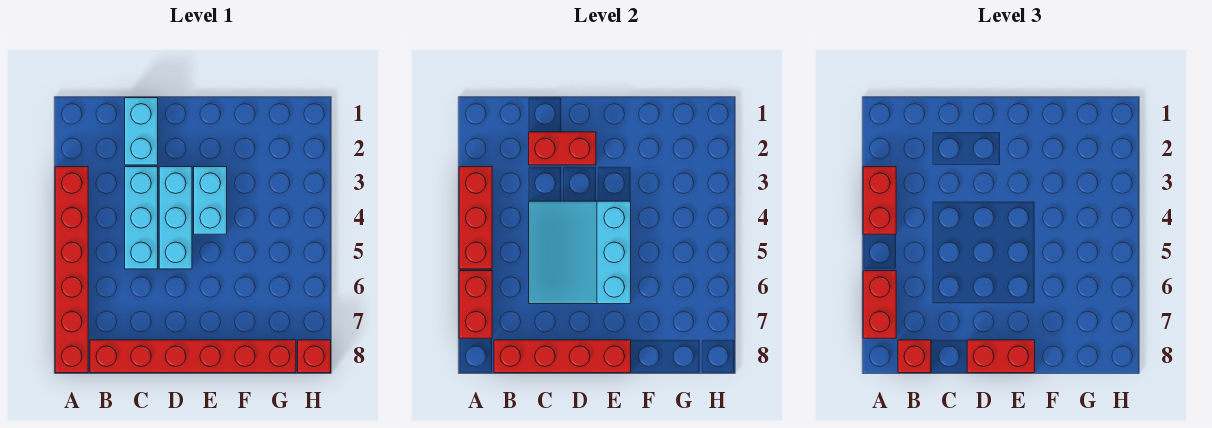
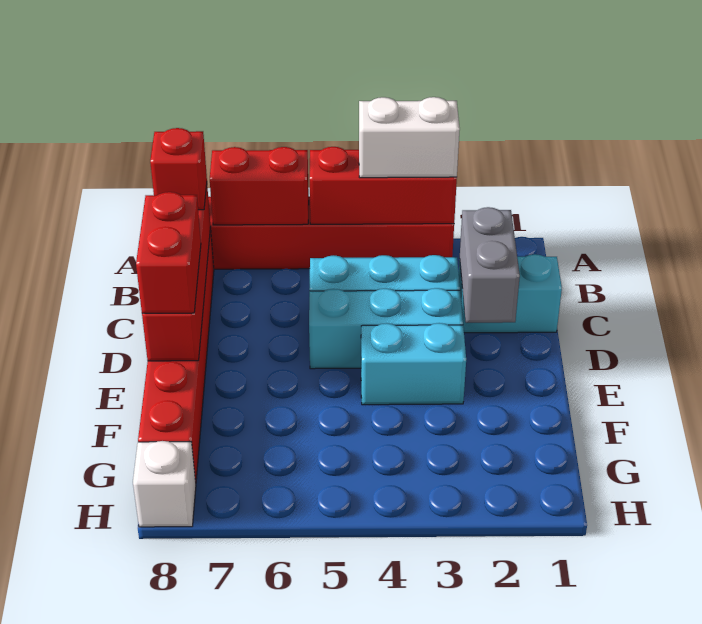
red brick A3:A4 level 3 -> white brick A3:A4 level 3
red brick A6:A7 level 3 -> none
red brick C2:D2 level 2 -> grey brick C2:D2 level 2
cyan slope C4:E6 level 2 top E -> none
red brick H8 level 1 -> white brick H8 level 1

